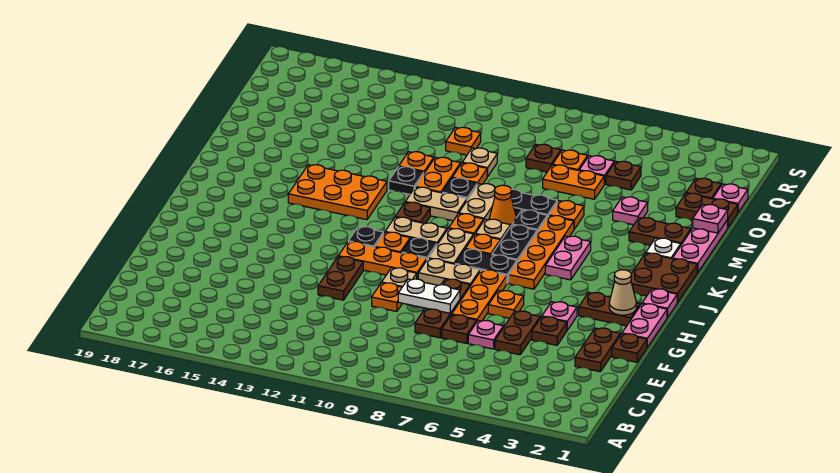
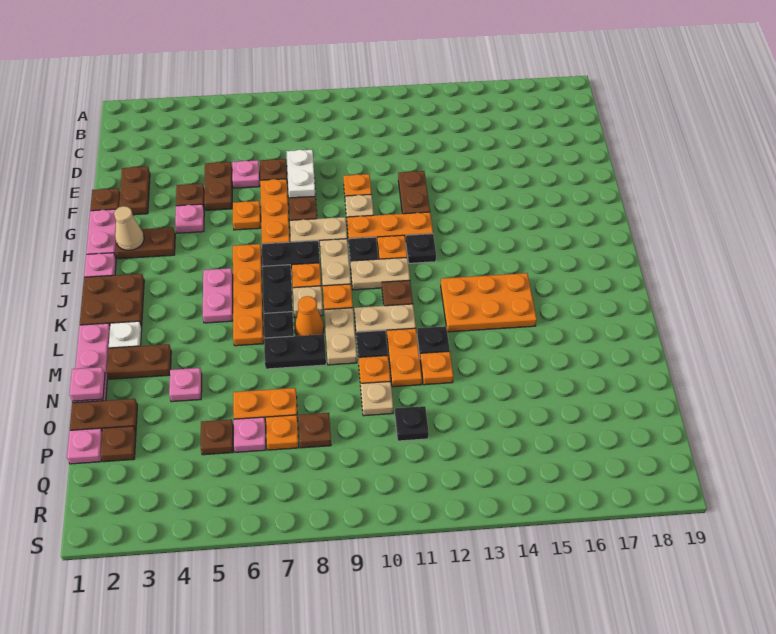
white plate F8:F9 level 2 -> white plate E8:F8 level 2
orange plate M6 level 1 -> none
orange plate P11 level 1 -> black plate P11 level 1

